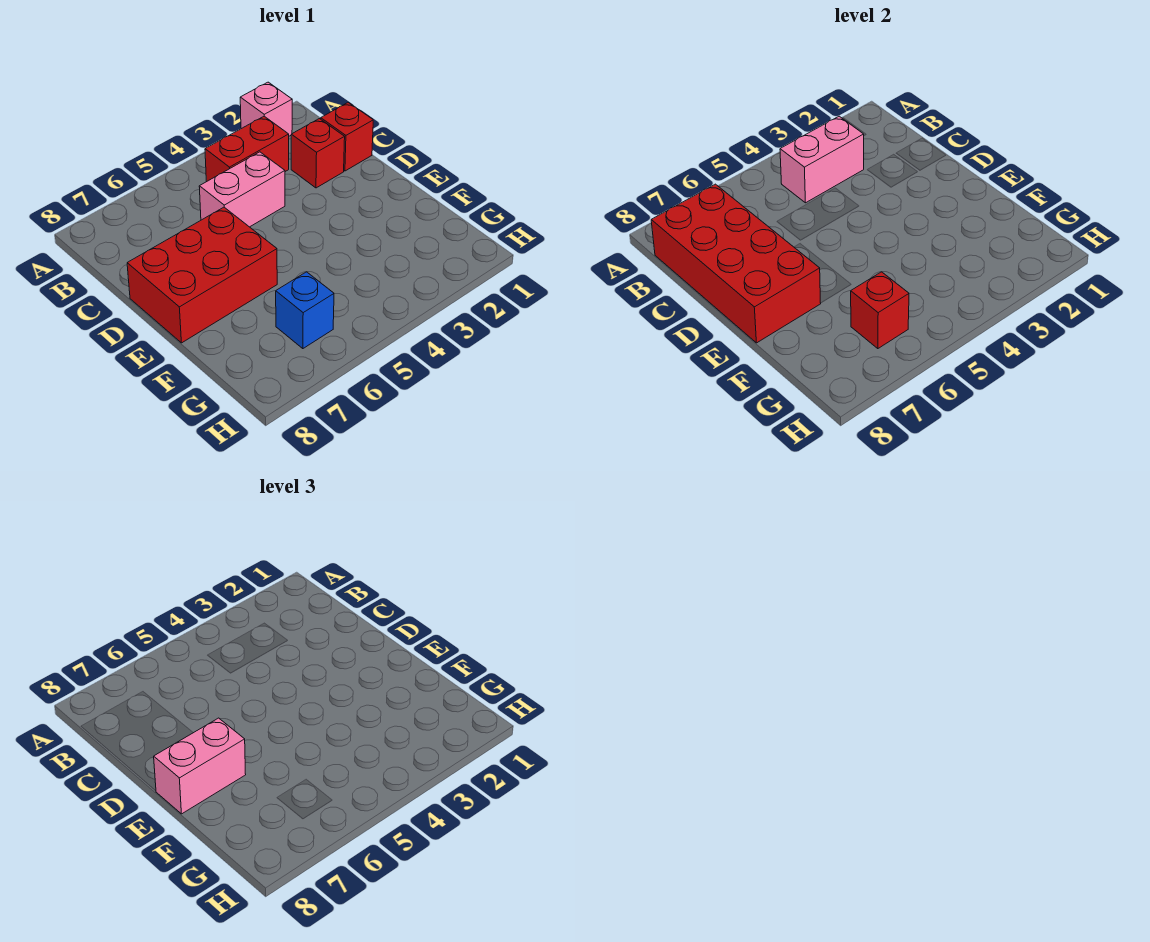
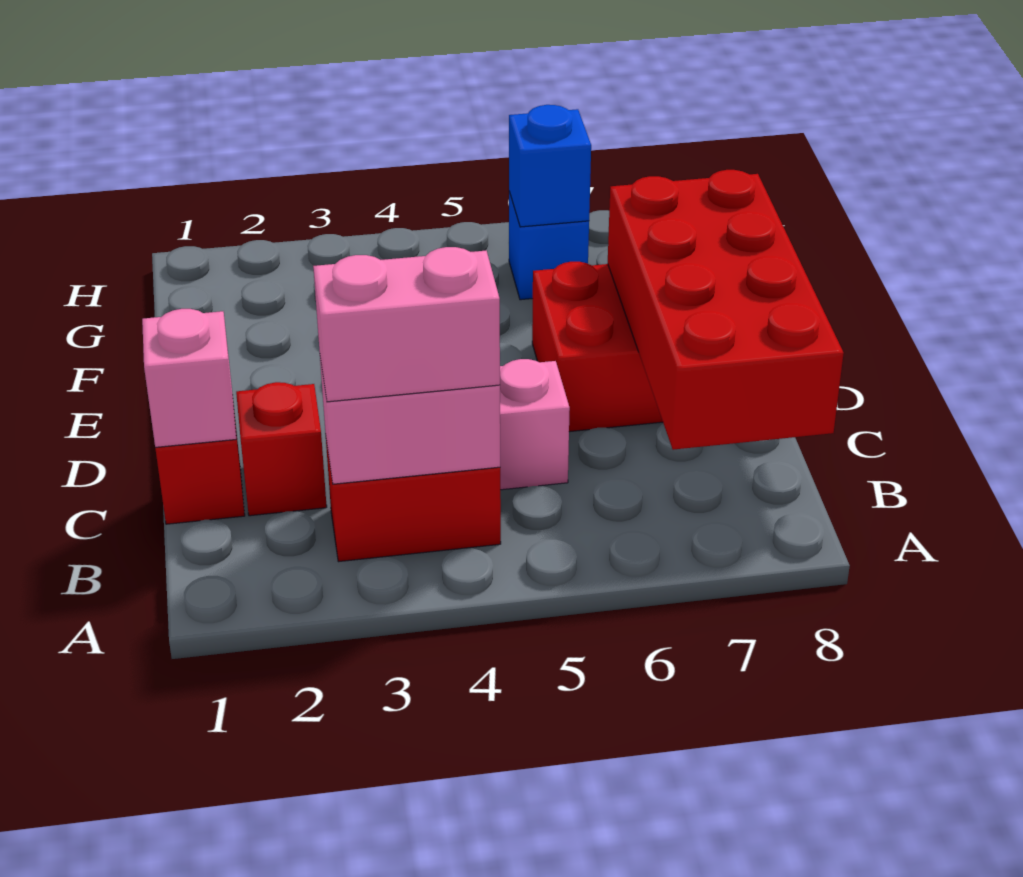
pink brick A2 level 1 -> pink brick C1 level 2
pink brick E7:E8 level 3 -> pink brick B3:B4 level 3
red brick G6 level 2 -> blue brick G6 level 2

